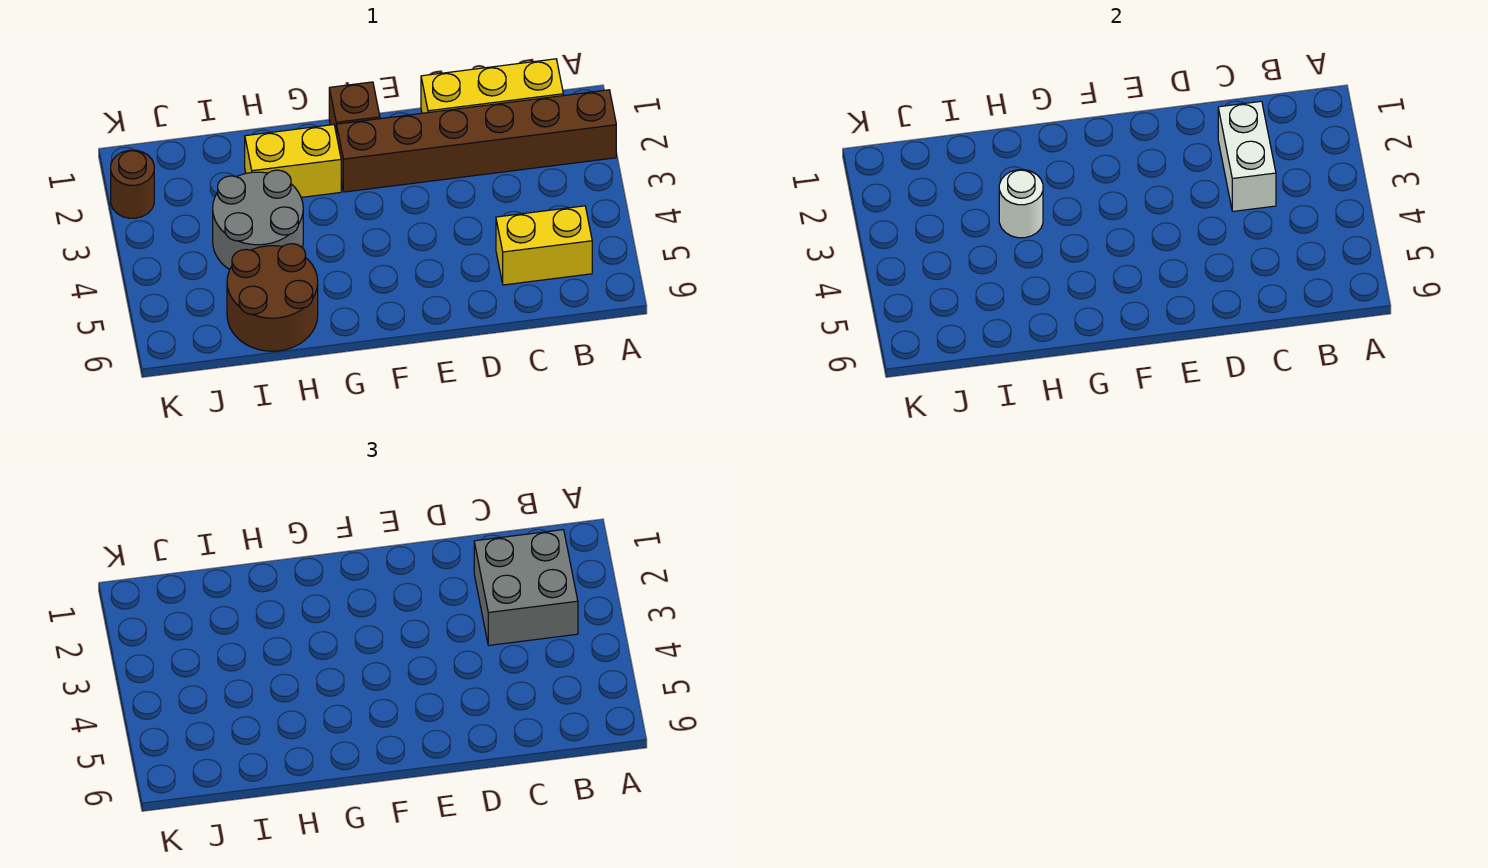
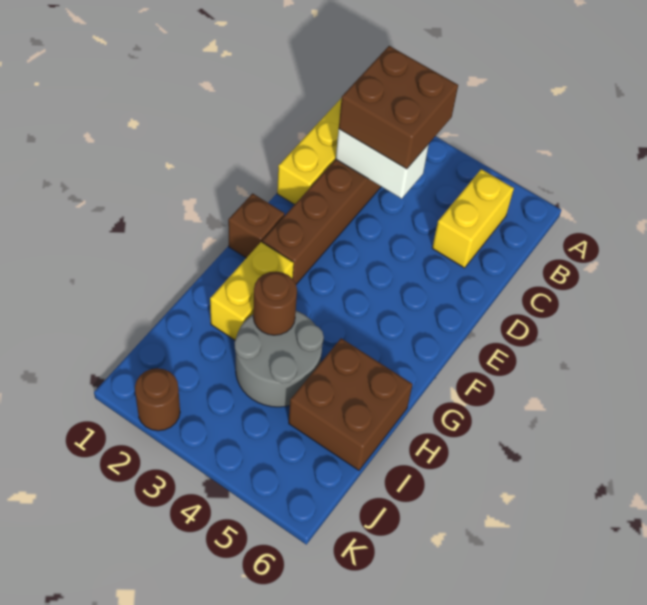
grey brick B2:C3 level 3 -> brown brick B2:C3 level 3
white round brick H3 level 2 -> brown round brick H3 level 2
brown round brick H5:I6 level 1 -> brown brick H5:I6 level 1

